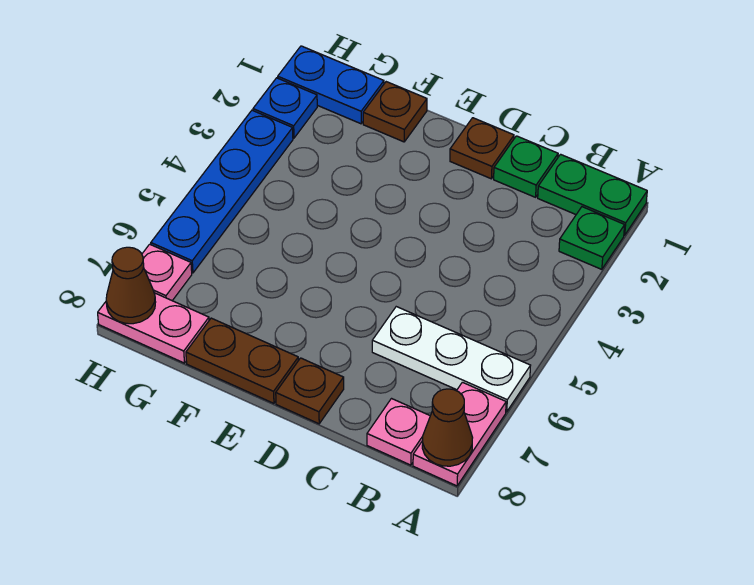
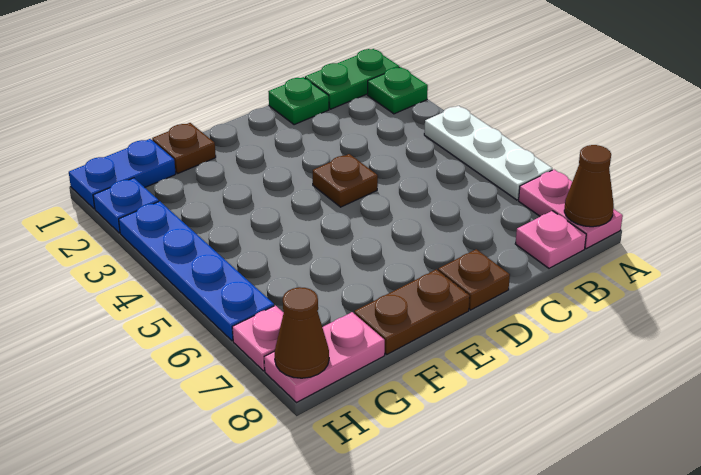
white plate A6:C6 level 1 -> white plate A4:A6 level 1
brown plate D1 level 1 -> brown plate D4 level 1

